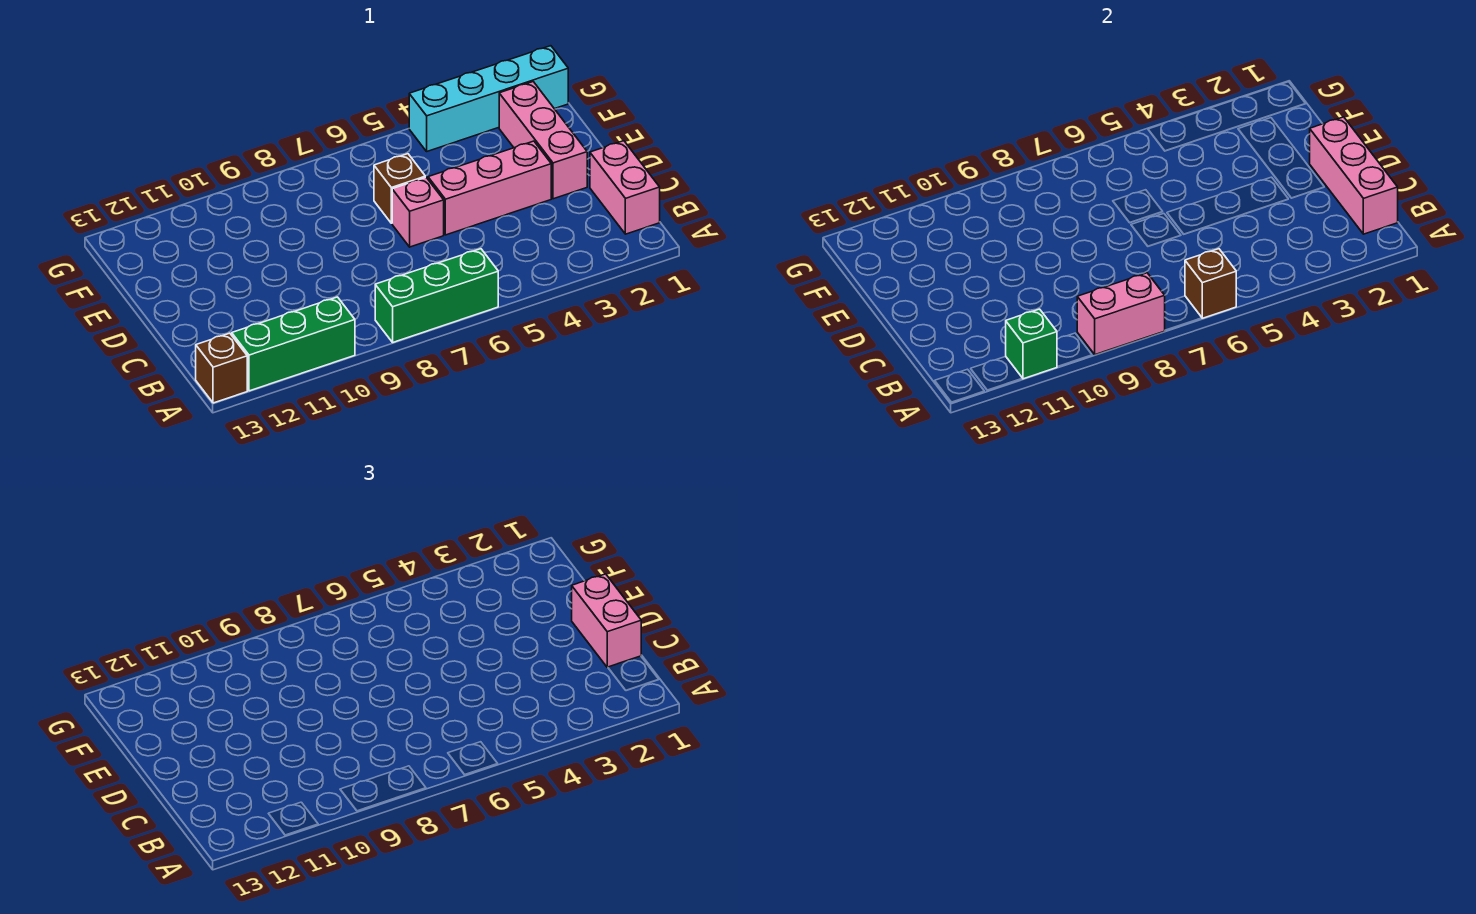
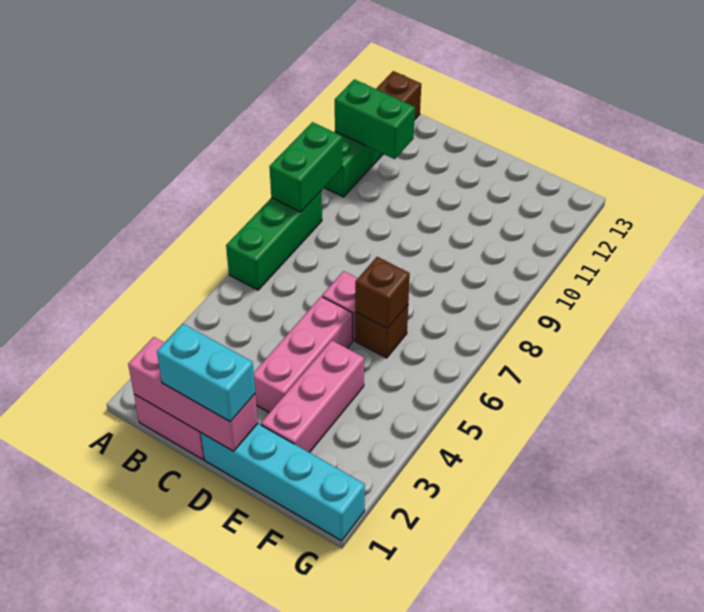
brown brick A6 level 2 -> brown brick E6 level 2
pink brick A8:A9 level 2 -> green brick A8:A9 level 2
green brick A11 level 2 -> green brick A11:B11 level 2
pink brick C1:D1 level 3 -> cyan brick C1:D1 level 3
pink brick D2:F2 level 1 -> pink brick E2:E4 level 1
cyan brick G1:G4 level 1 -> cyan brick D1:G1 level 1

